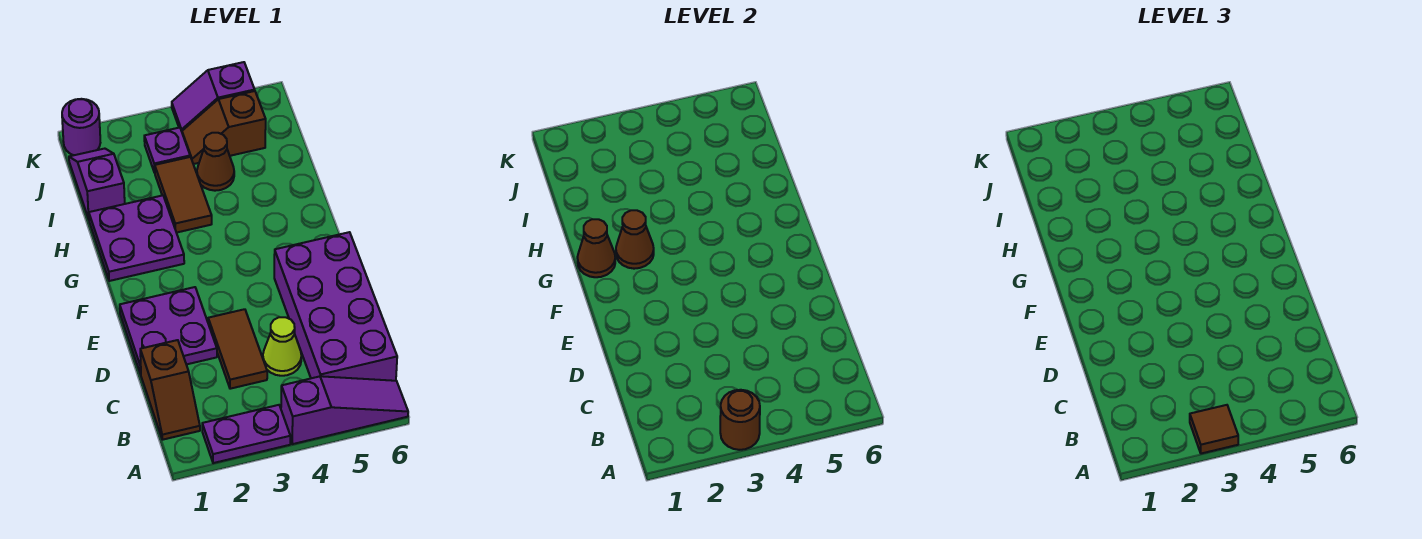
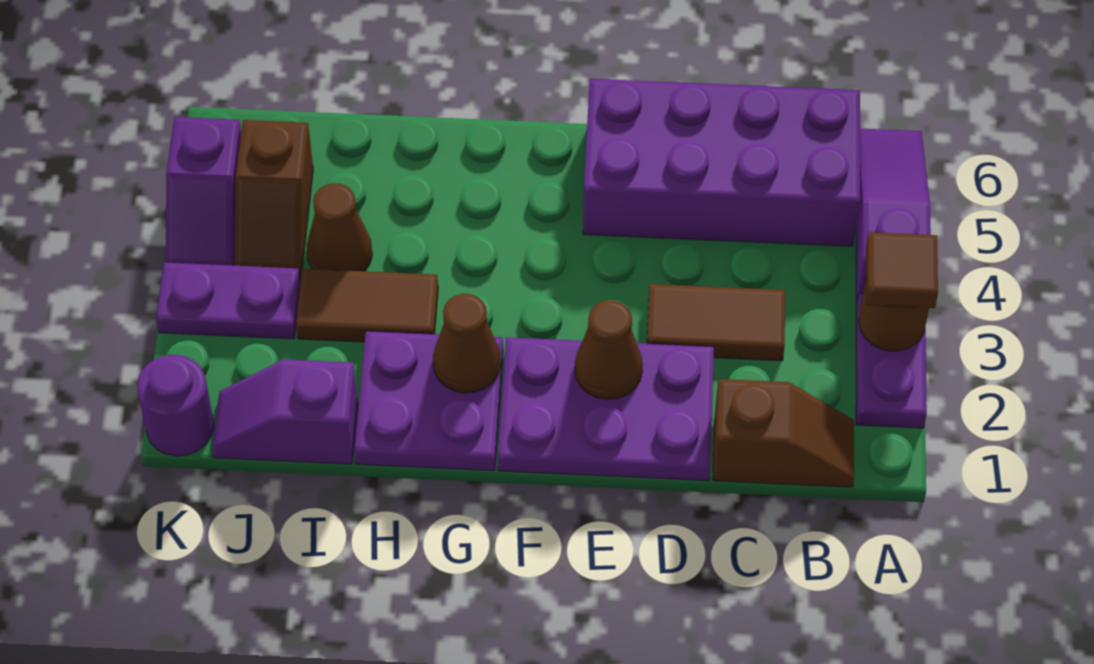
lime cone C4 level 1 -> none
purple plate D1:E2 level 1 -> purple plate D1:F2 level 1
brown cone G1 level 2 -> brown cone E2 level 2
purple plate J3 level 1 -> purple plate J3:K3 level 1

